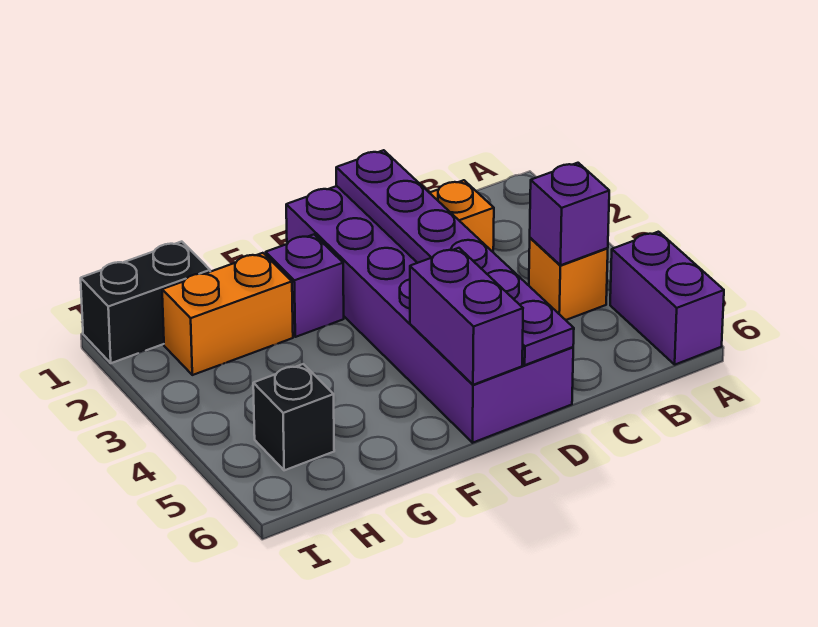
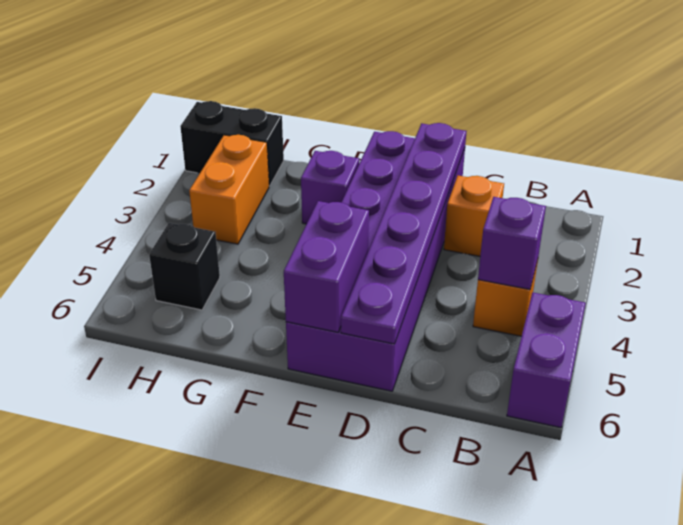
orange brick G2:H2 level 1 -> orange brick H2:H3 level 1

